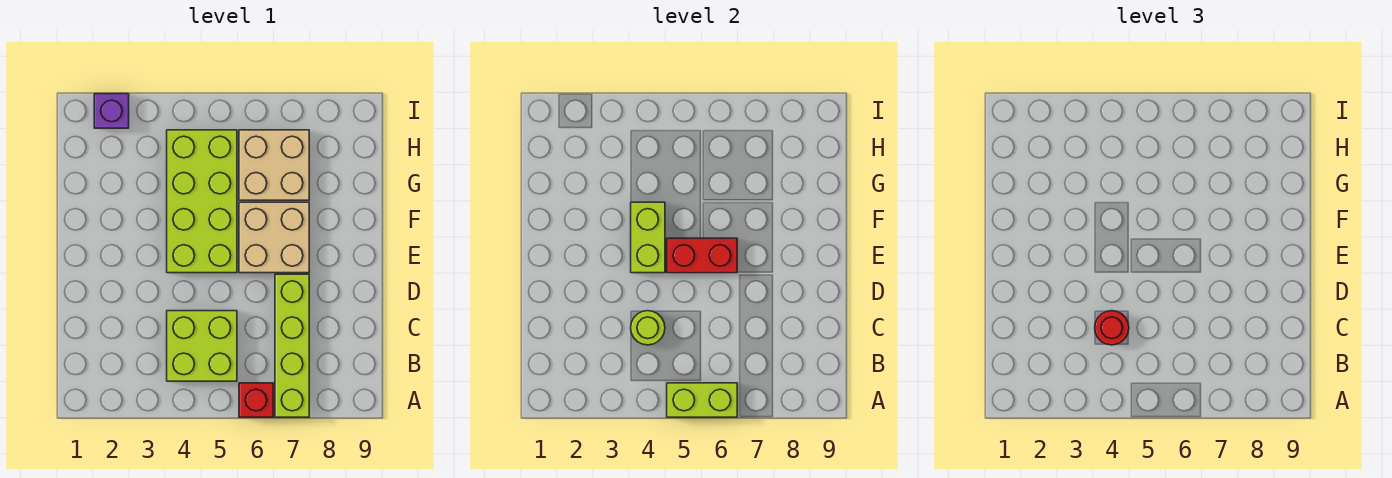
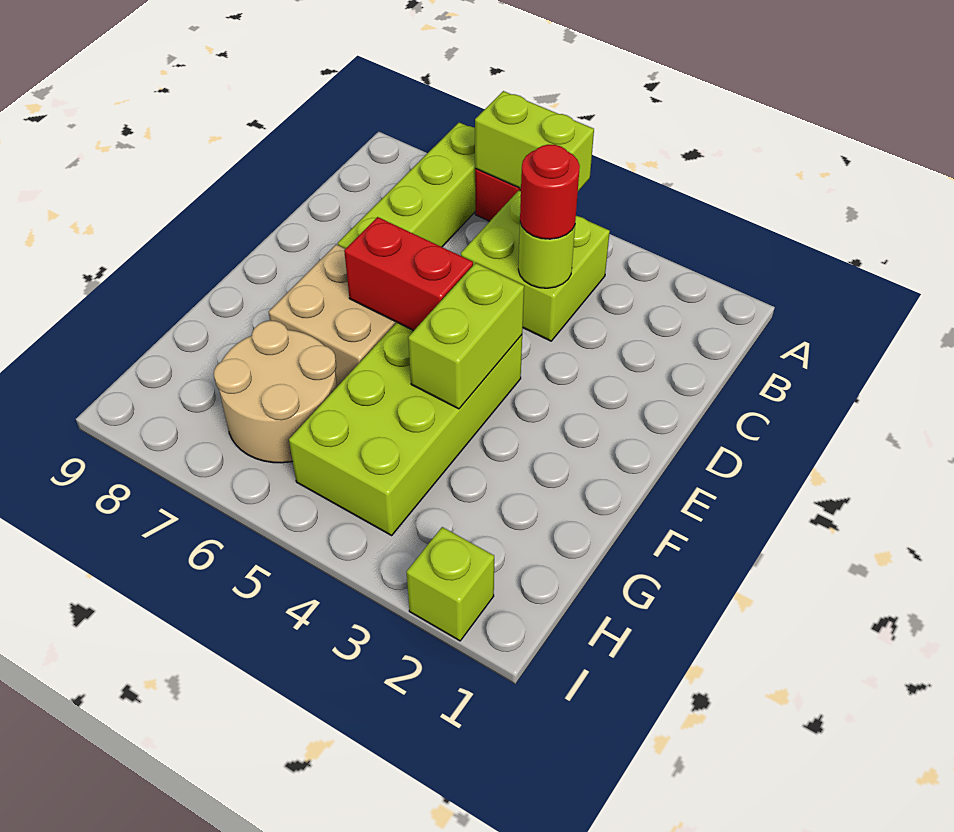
tan brick G6:H7 level 1 -> tan round brick G6:H7 level 1
purple brick I2 level 1 -> lime brick I2 level 1

